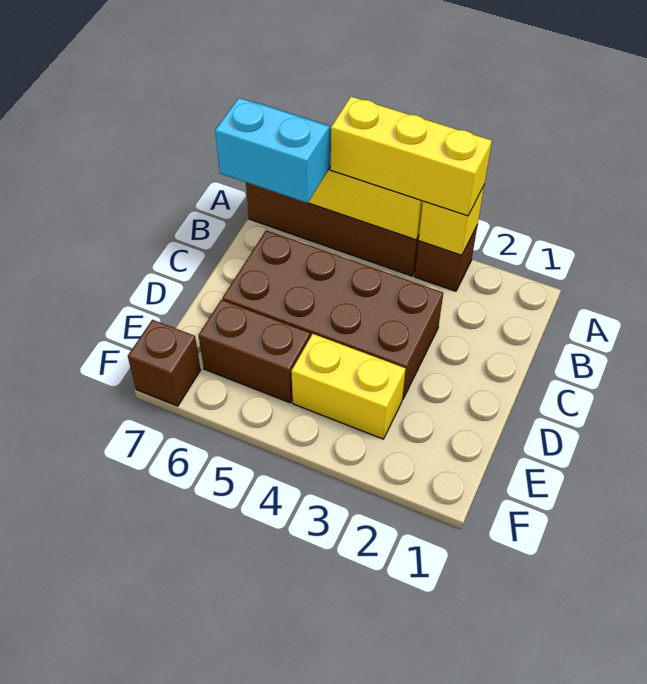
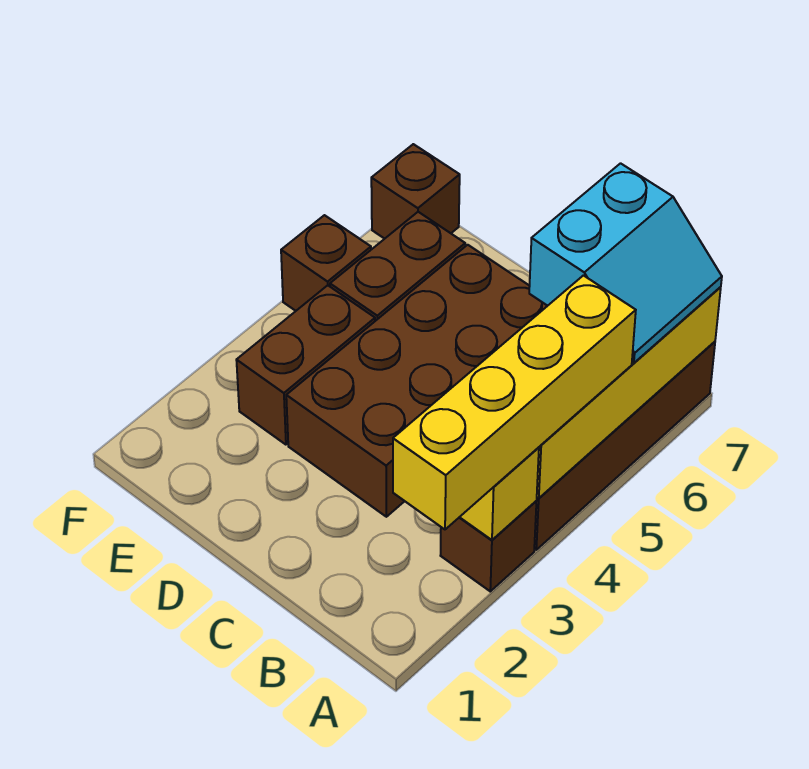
yellow brick A3:A5 level 3 -> yellow brick A2:A5 level 3
yellow brick E3:E4 level 1 -> brown brick E3:E4 level 1
none -> brown brick F5 level 1

